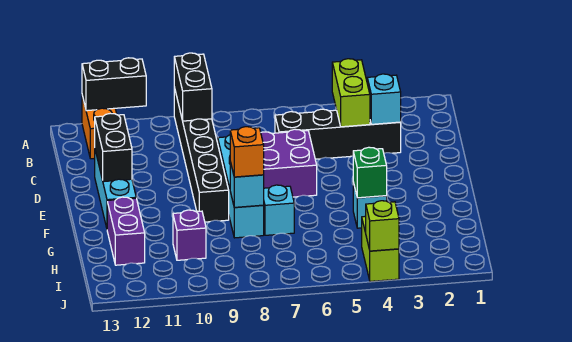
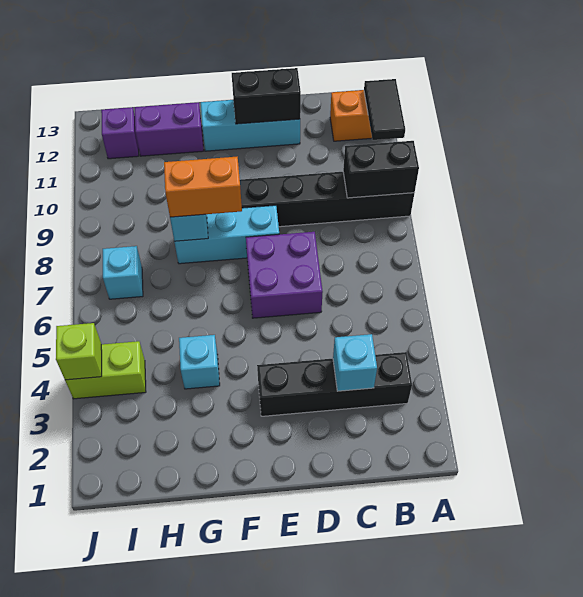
black brick A11:A12 level 2 -> black tile A11:A12 level 2
lime brick B4:C4 level 2 -> none
black brick C3:C6 level 1 -> black brick B3:E3 level 1
cyan brick D8:G8 level 1 -> cyan brick E8:G8 level 1
green brick G4 level 2 -> none
cyan brick G7 level 1 -> cyan brick I7 level 1
orange brick G8 level 3 -> orange brick F8:G8 level 3
purple brick H10 level 1 -> purple brick I12 level 1

